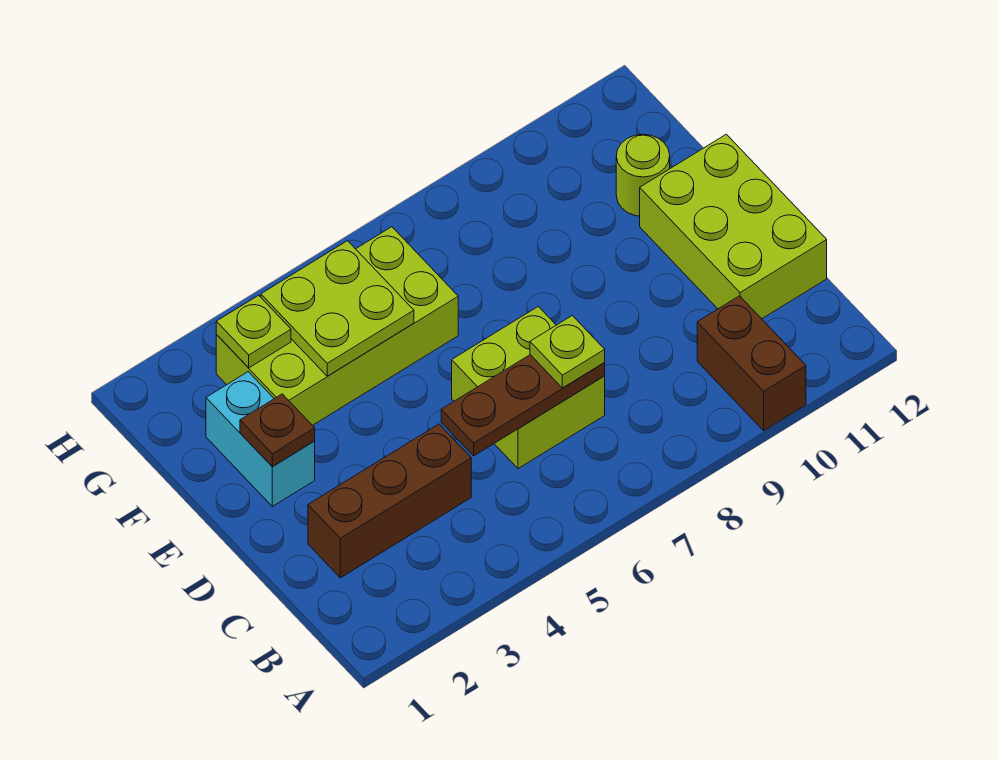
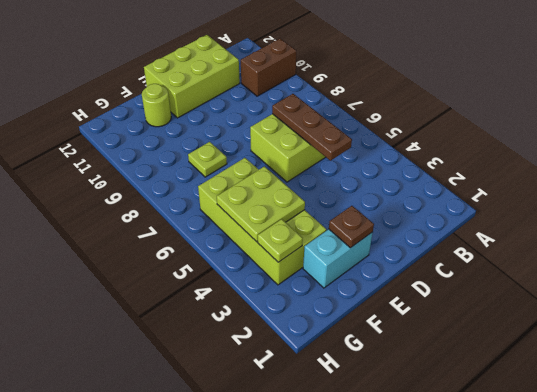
brown brick C2:C4 level 1 -> none
lime plate C7 level 3 -> lime plate F8 level 1

